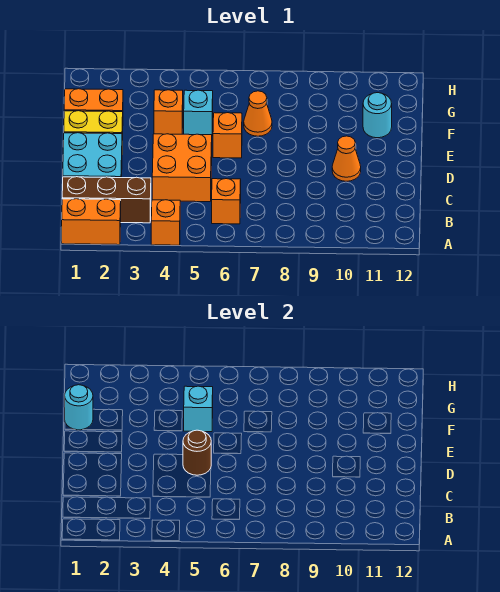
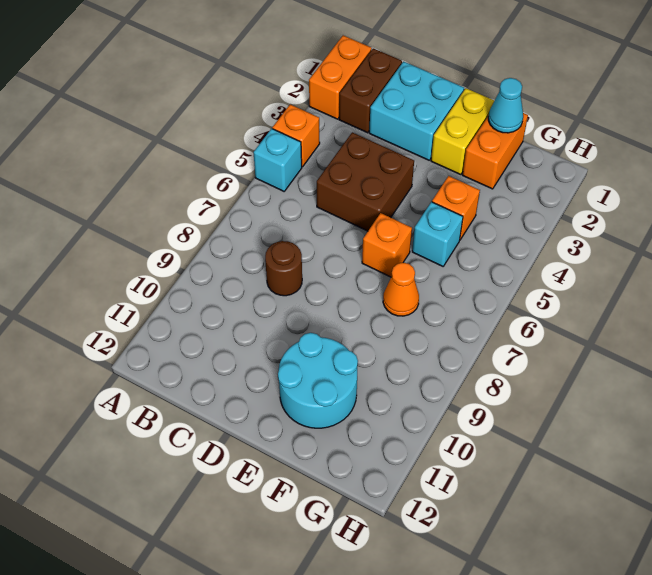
brown brick B1:B3 level 1 -> brown brick B1:B2 level 1
orange brick B6 level 1 -> none
orange brick C4:D5 level 1 -> brown brick C4:D5 level 1
brown round brick D5 level 2 -> brown round brick C8 level 1
orange cone D10 level 1 -> none
cyan round brick F1 level 2 -> cyan cone F1 level 2
cyan brick F5 level 2 -> cyan brick A5 level 1
cyan round brick F11 level 1 -> cyan round brick E10:F11 level 1

